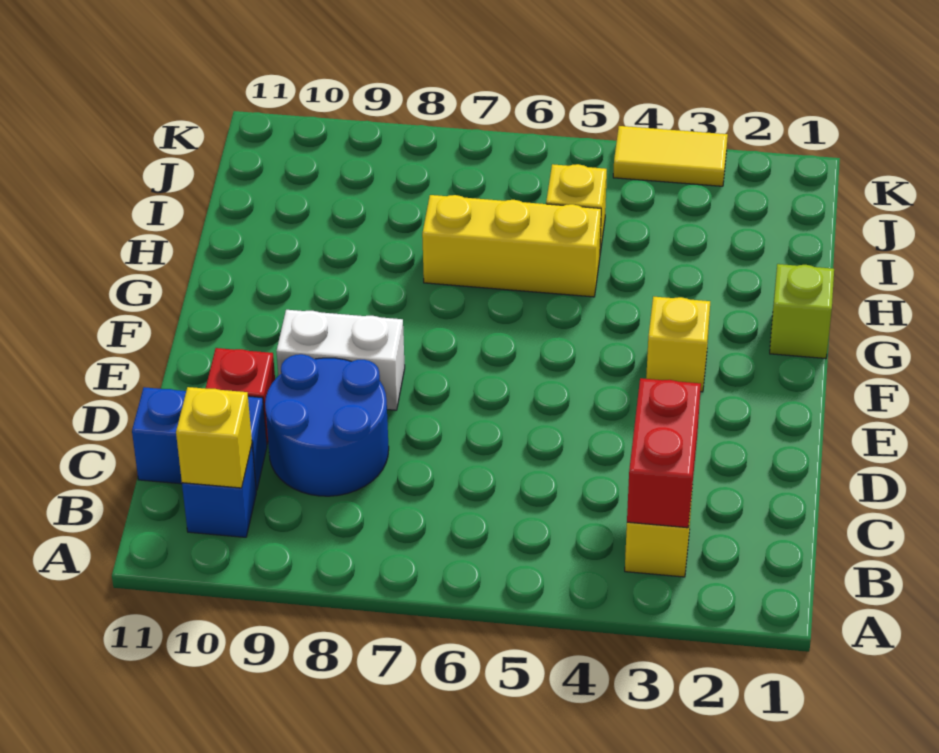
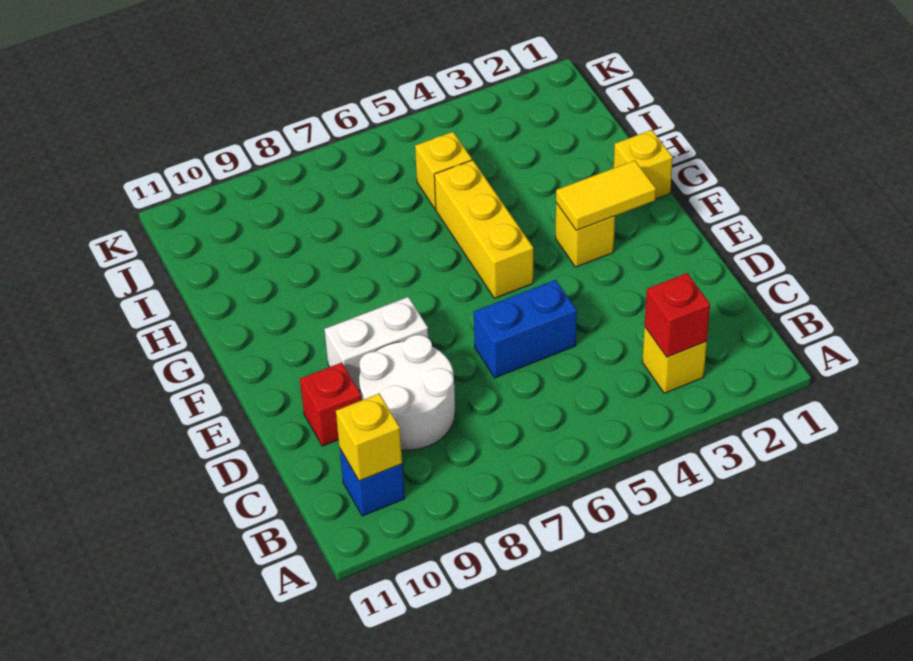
red brick B3:C3 level 2 -> red brick B3 level 2
blue round brick C8:D9 level 1 -> white round brick C8:D9 level 1
blue brick C10:C11 level 1 -> blue brick D5:D6 level 1
lime brick G1 level 1 -> yellow brick G1 level 1
yellow brick H5:H7 level 1 -> yellow brick F5:H5 level 1
yellow tile K3:K4 level 1 -> yellow tile F2:F3 level 2

